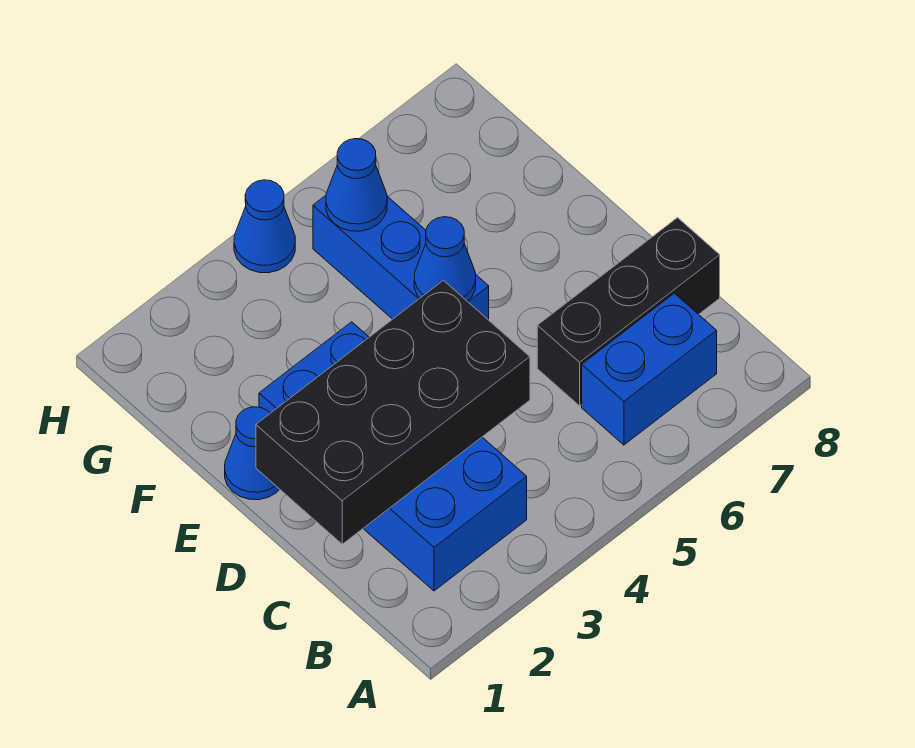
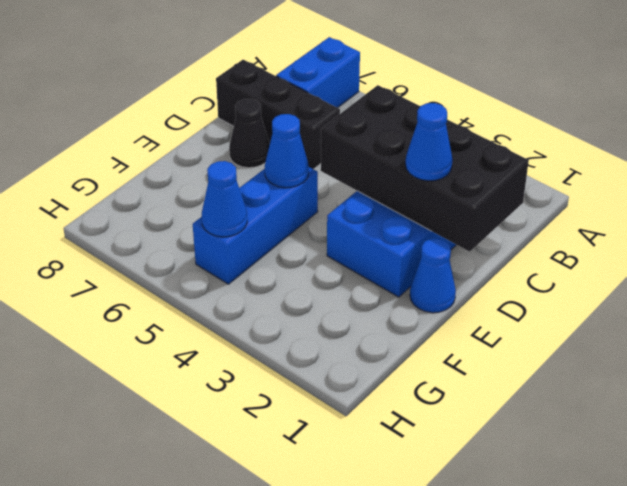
blue brick B6:B7 level 1 -> blue brick A7:B7 level 1
none -> black cone D7 level 1
blue cone H4 level 1 -> blue cone D2 level 3

